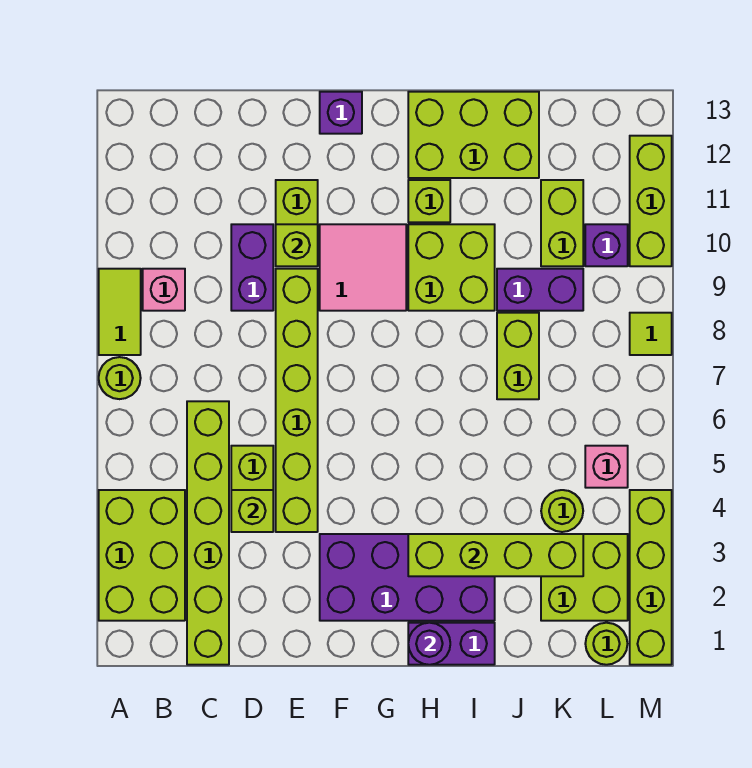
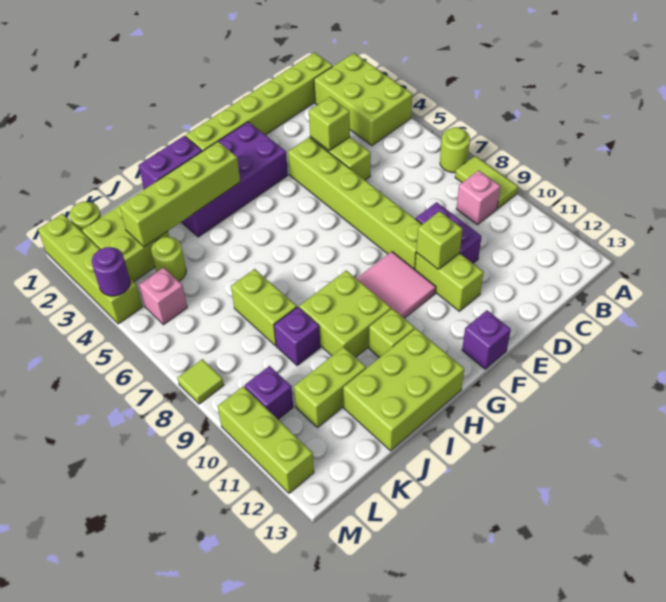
lime brick C1:C6 level 1 -> lime brick B1:G1 level 1
purple round brick H1 level 2 -> purple round brick M4 level 2
purple brick J9:K9 level 1 -> purple brick J9 level 1
lime brick K10:K11 level 1 -> lime brick J11:K11 level 1

